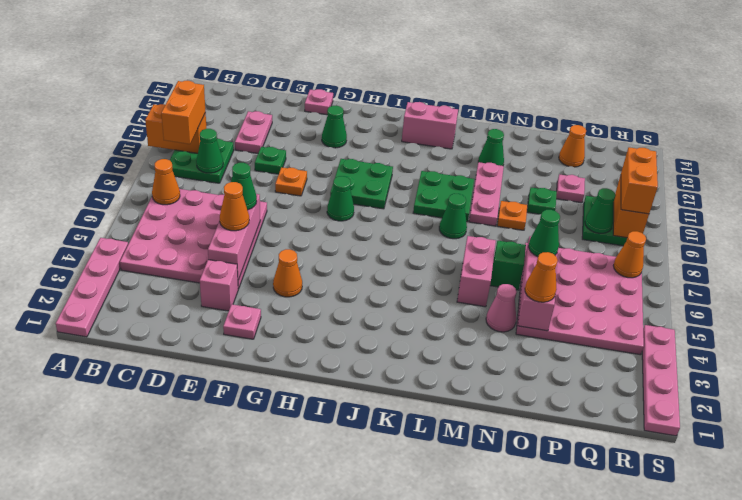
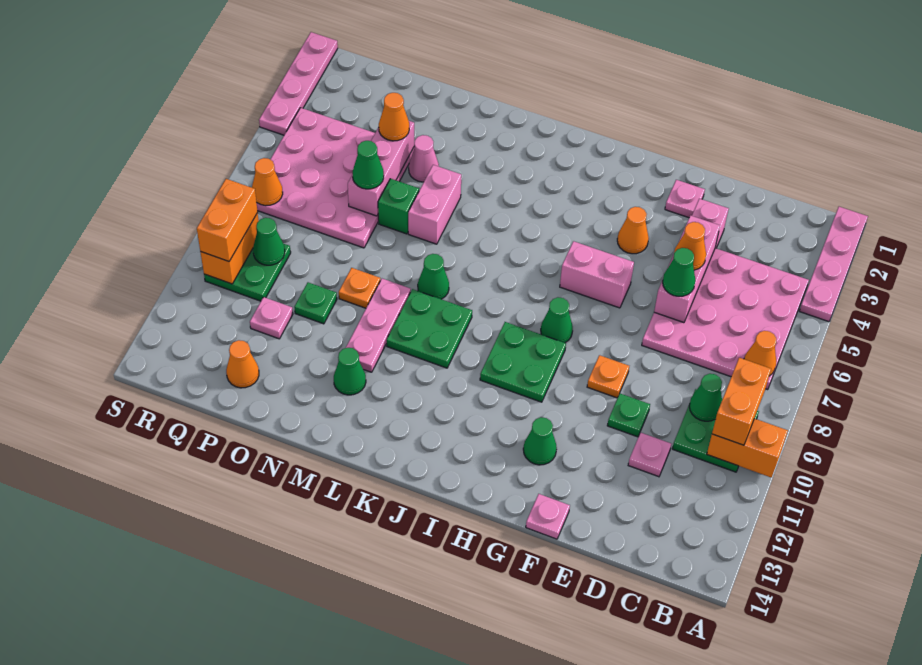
pink plate D11:D12 level 1 -> pink plate D11 level 1
pink brick J13:K13 level 1 -> pink brick G6:H6 level 1

